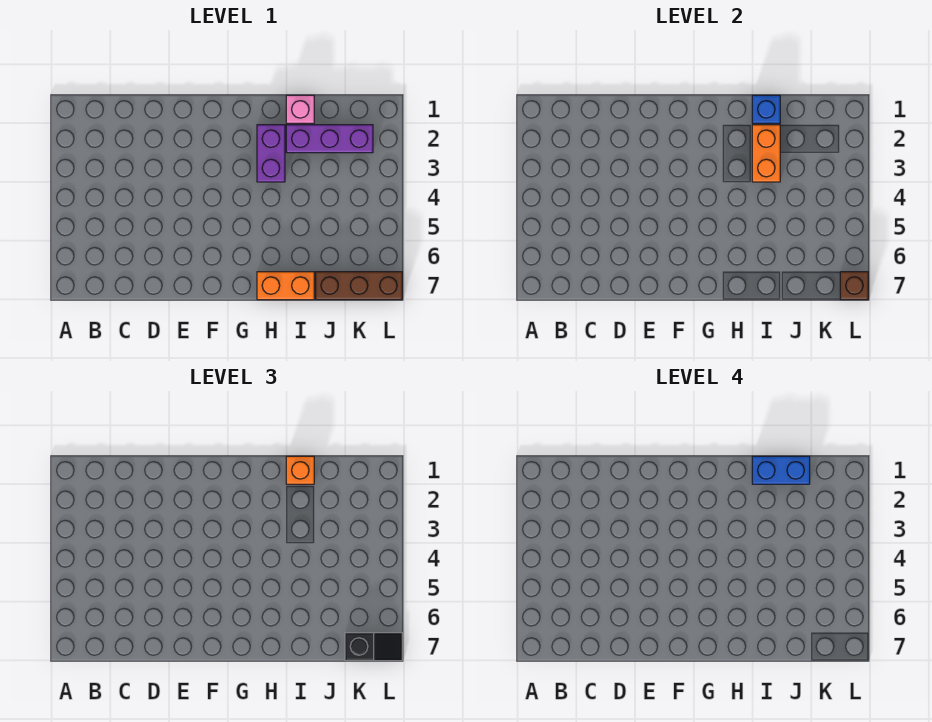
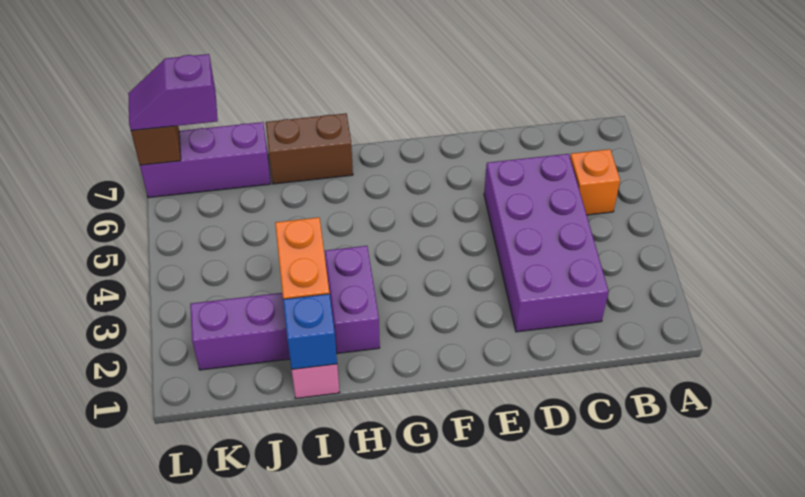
none -> purple brick C2:D5 level 1
orange brick H7:I7 level 1 -> brown brick H7:I7 level 1
orange brick I1 level 3 -> orange brick B5 level 1
blue brick I1:J1 level 4 -> none
brown brick J7:L7 level 1 -> purple brick J7:L7 level 1
black slope K7:L7 level 3 top K -> purple slope K7:L7 level 3 top K

